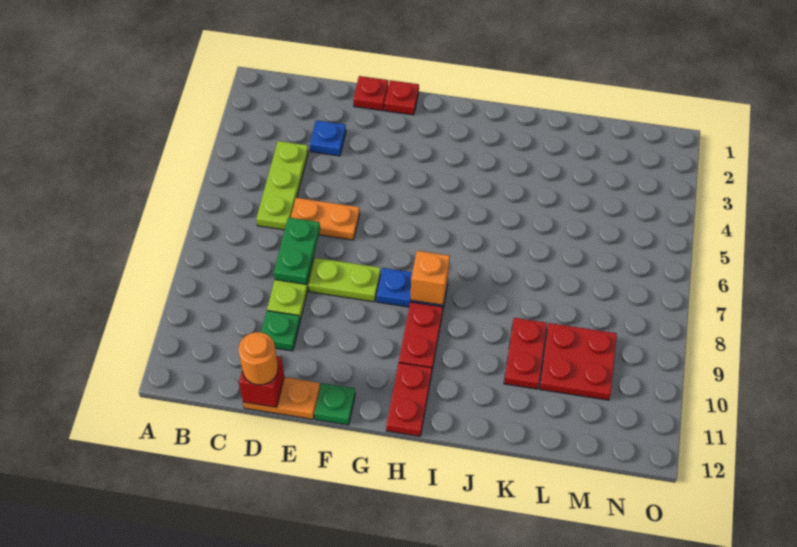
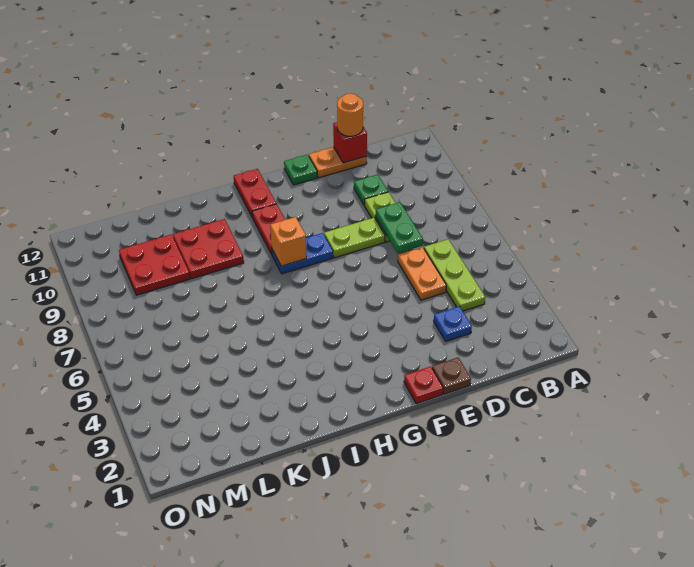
orange plate D6:E6 level 1 -> orange plate D5:D6 level 1
red plate E1 level 1 -> brown plate E1 level 1
red plate K9:K10 level 1 -> red plate J9:K10 level 1

